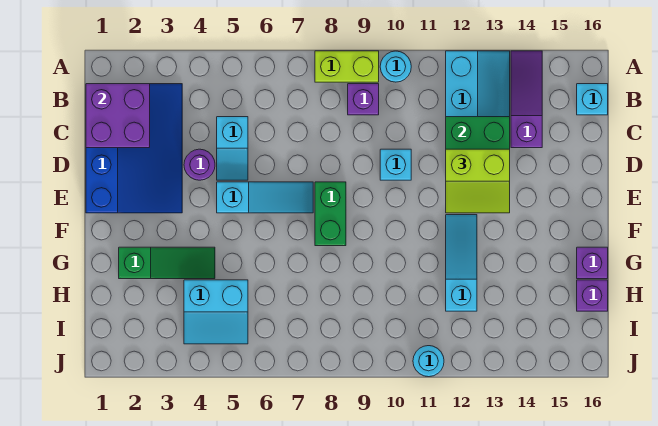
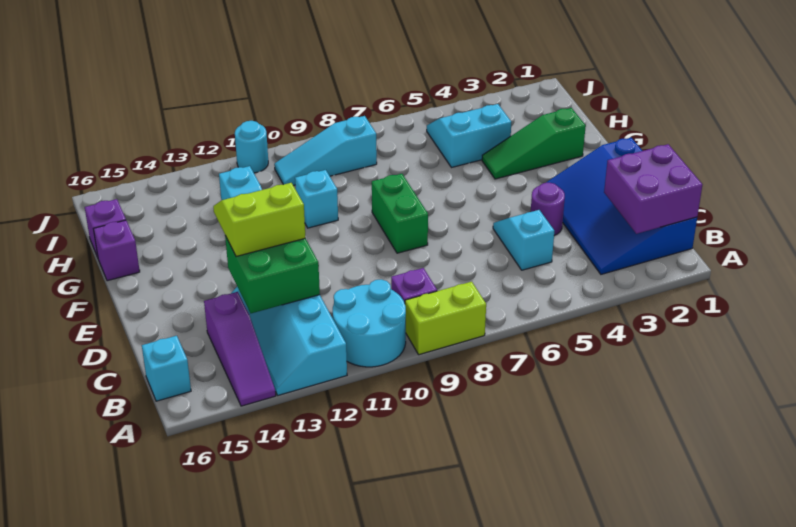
cyan round brick A10 level 1 -> cyan round brick A10:B11 level 1
cyan brick D10 level 1 -> cyan brick G10 level 1
cyan slope E5:E7 level 1 top 5 -> cyan slope I8:I10 level 1 top 8

